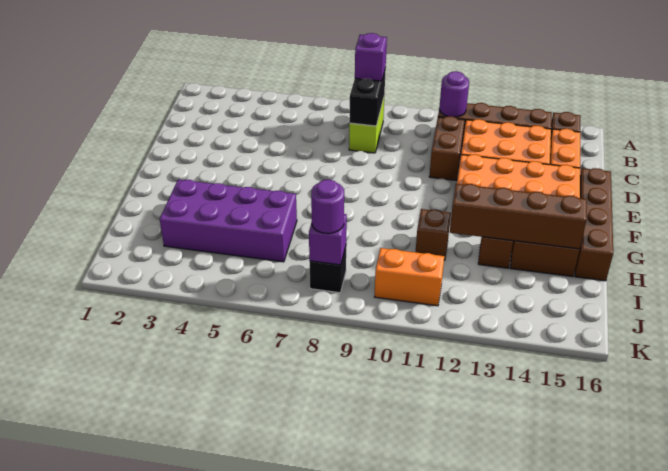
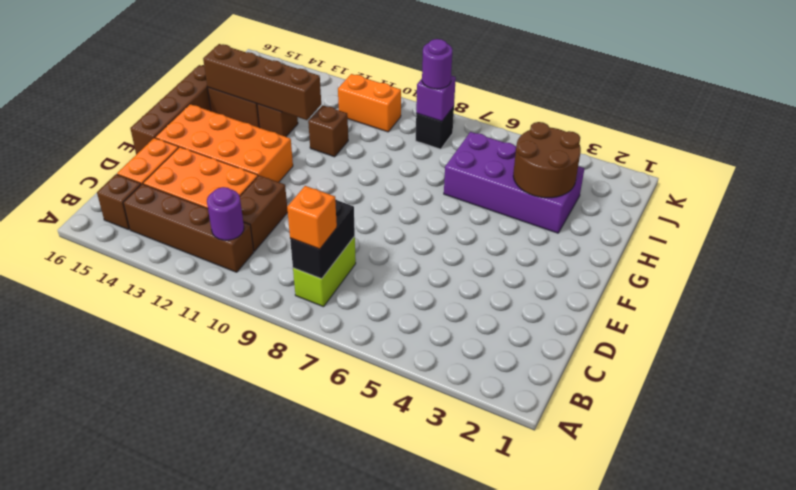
purple brick B8 level 3 -> orange brick B8 level 3
none -> brown round brick H3:I4 level 2

